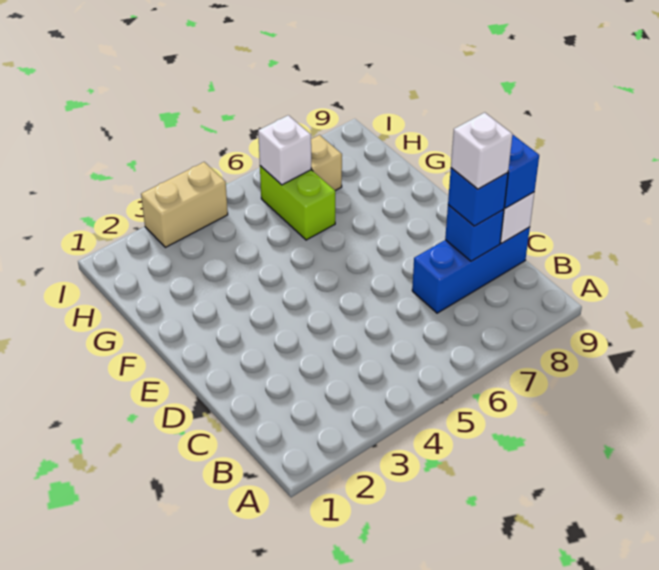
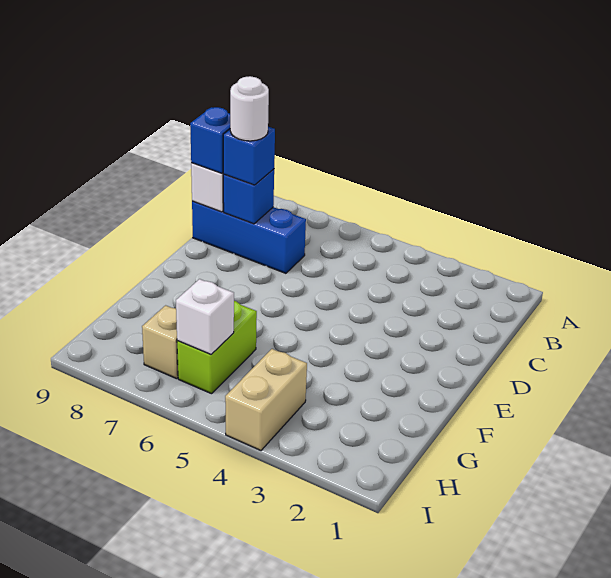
white brick C8 level 4 -> white round brick C8 level 4
tan brick I3:I4 level 1 -> tan brick H4:I4 level 1

